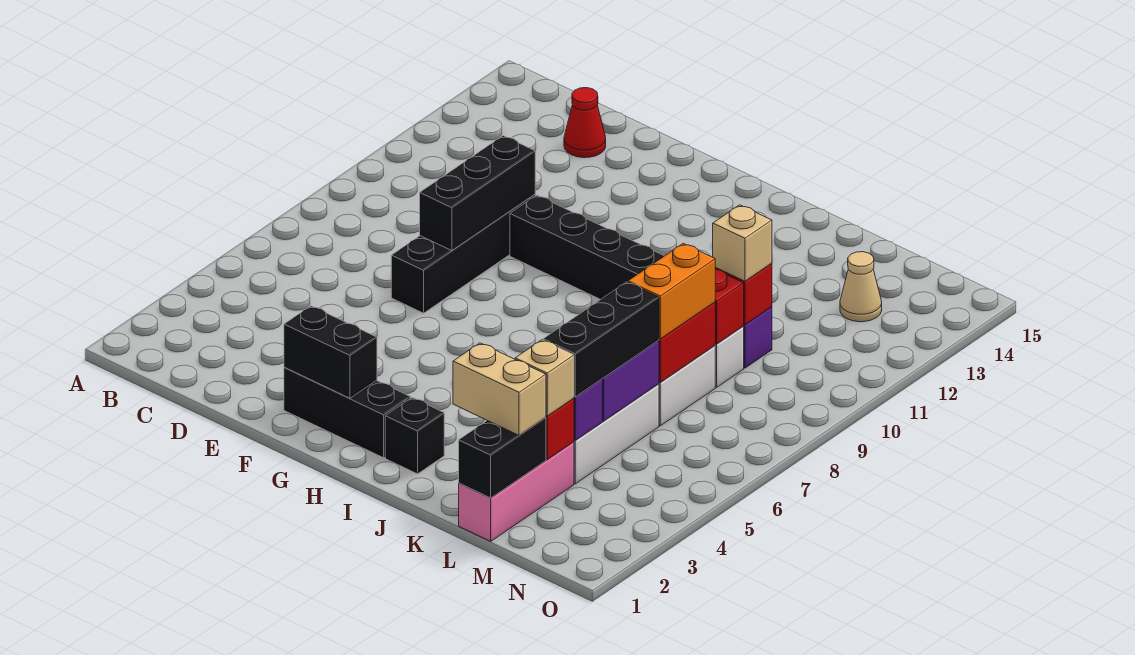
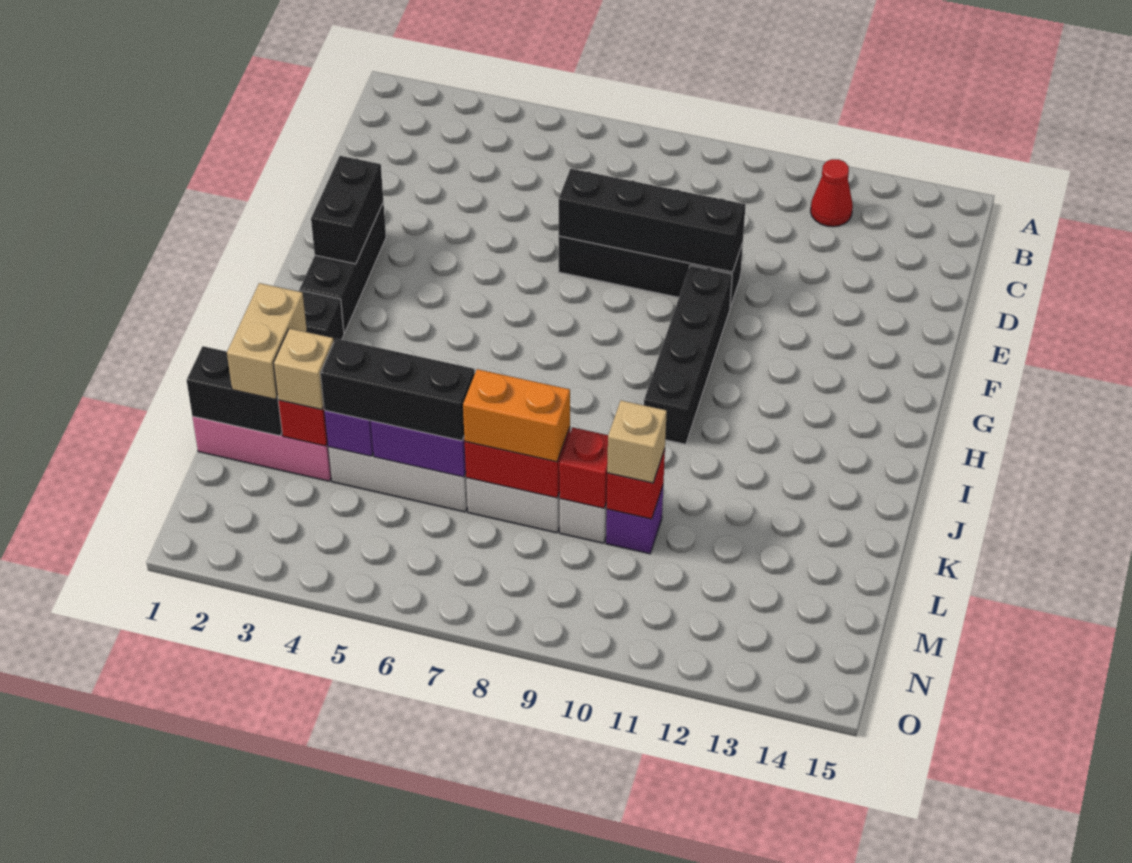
red cone D14 level 1 -> red cone B12 level 1
black brick E8:E10 level 2 -> black brick E7:E10 level 2
tan cone M13 level 1 -> none

